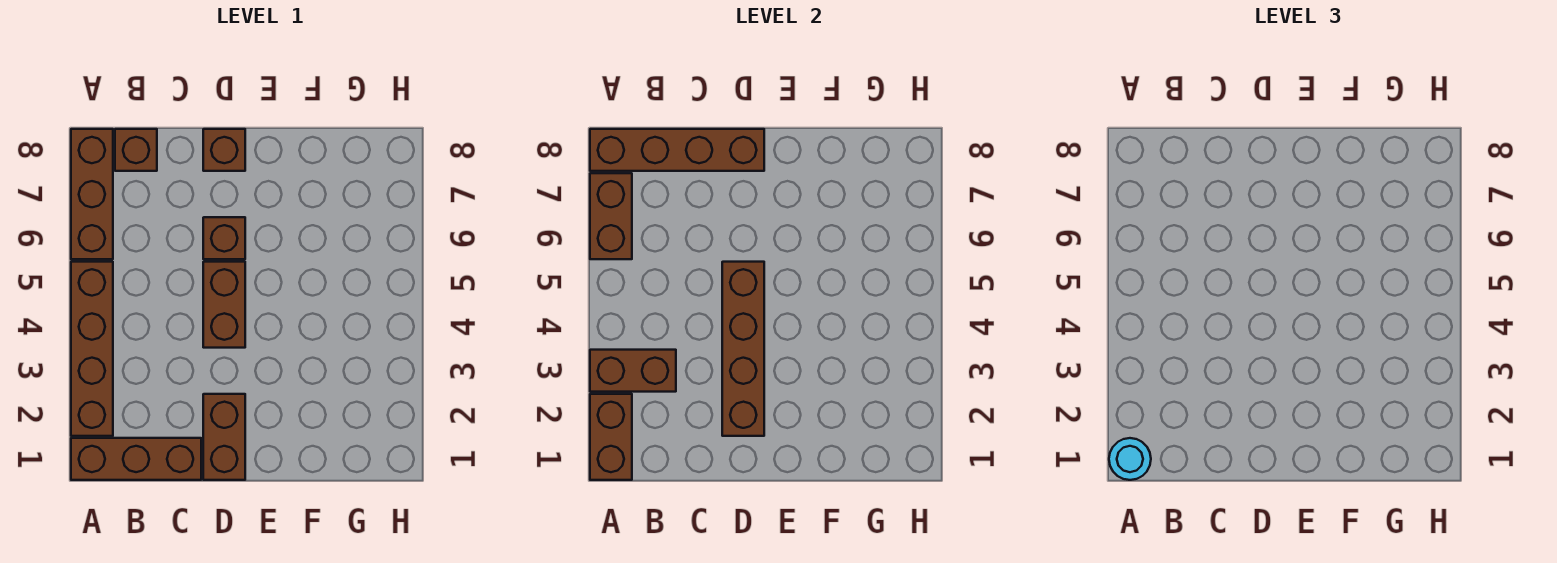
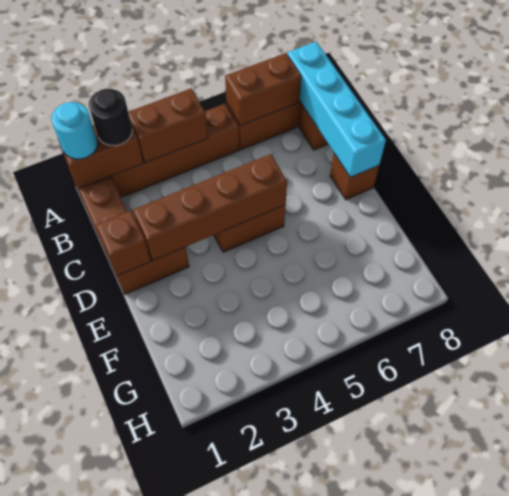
none -> black round brick A2 level 3
brown brick A3:B3 level 2 -> brown brick A3:A4 level 2
brown brick A8:D8 level 2 -> cyan brick A8:D8 level 2
brown brick D6 level 1 -> brown brick D1 level 2

